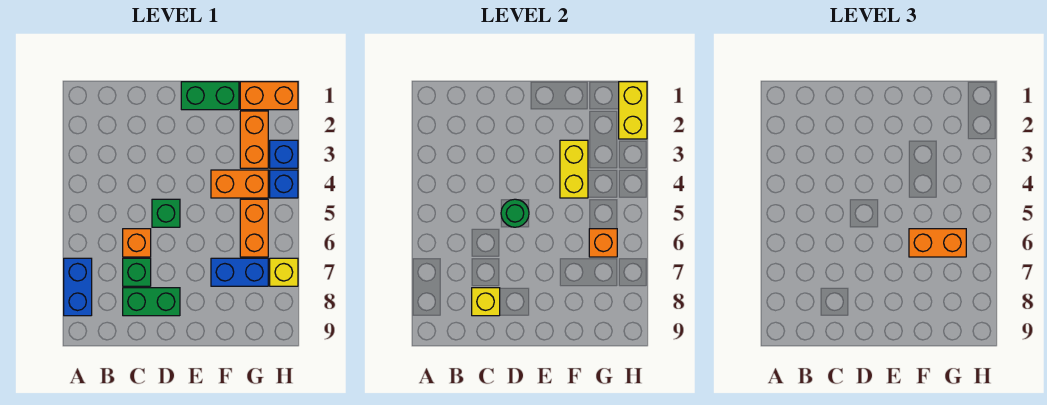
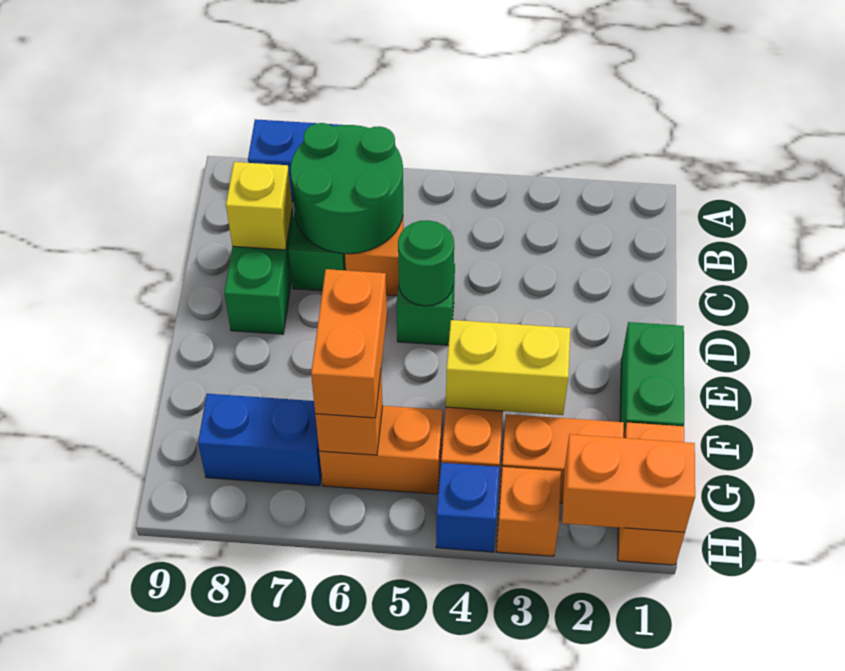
none -> green round brick B6:C7 level 2
blue brick F7:G7 level 1 -> blue brick G7:G8 level 1
yellow brick H1:H2 level 2 -> orange brick H1:H2 level 2
blue brick H3 level 1 -> orange brick H3 level 1
yellow brick H7 level 1 -> none

